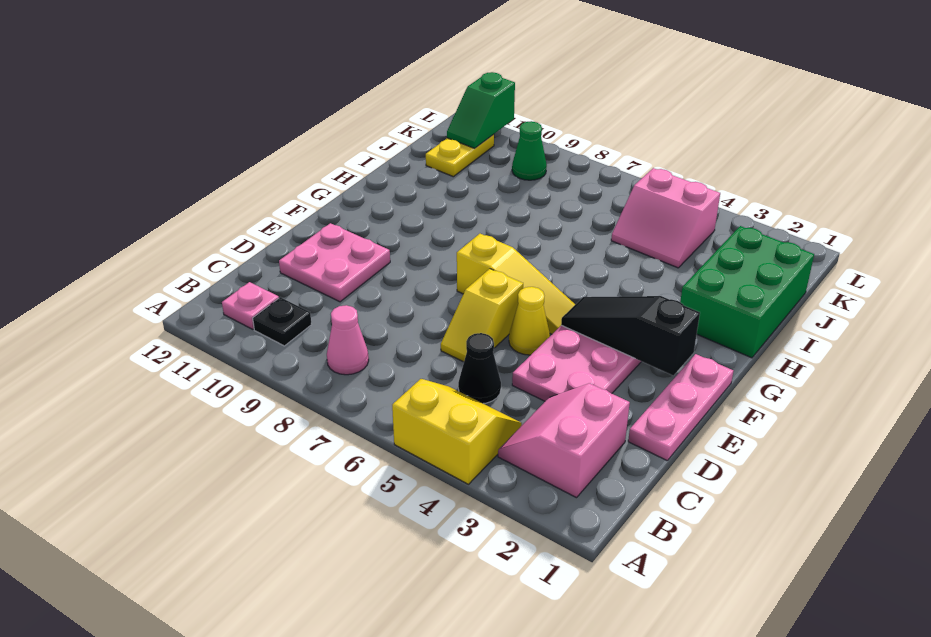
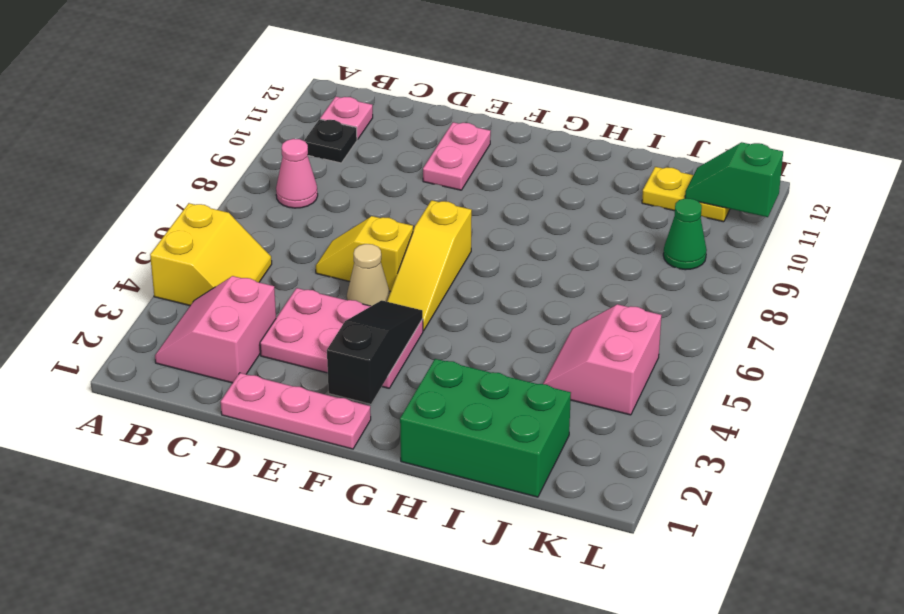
pink slope B2:C3 level 1 top 2 -> pink slope B2:C3 level 1 top C
black cone C5 level 1 -> none
pink plate D10:E11 level 1 -> pink plate E10:E11 level 1
yellow cone E5 level 1 -> tan cone E5 level 1

